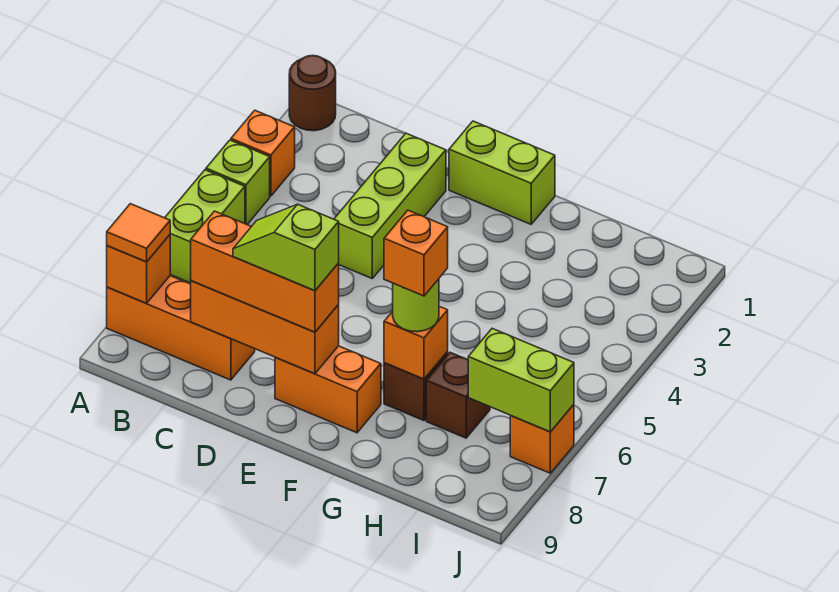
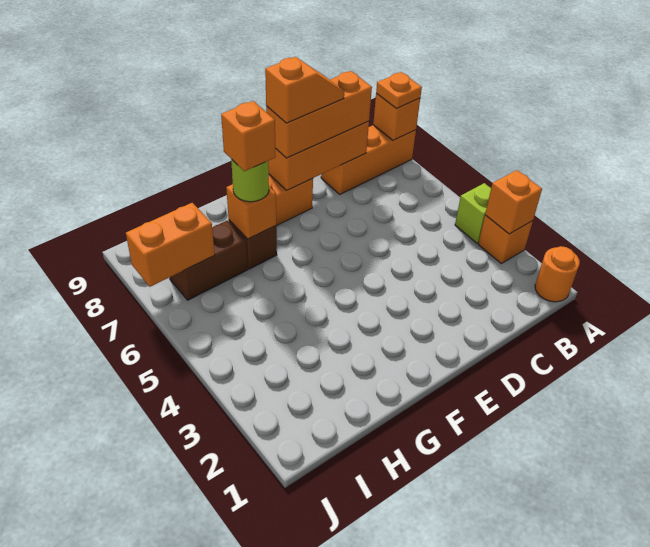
brown round brick A1 level 1 -> orange round brick A1 level 1
lime brick A5:A6 level 1 -> none
orange tile A8 level 3 -> orange plate A8 level 3
lime brick D2:D4 level 1 -> none
lime slope D8:E8 level 4 top E -> orange slope D8:E8 level 4 top E
lime brick E1:F1 level 1 -> none
brown brick H7 level 1 -> brown brick H7:I7 level 1
lime brick I7:J7 level 2 -> orange brick I7:J7 level 2
orange brick J7 level 1 -> orange brick A3 level 2

